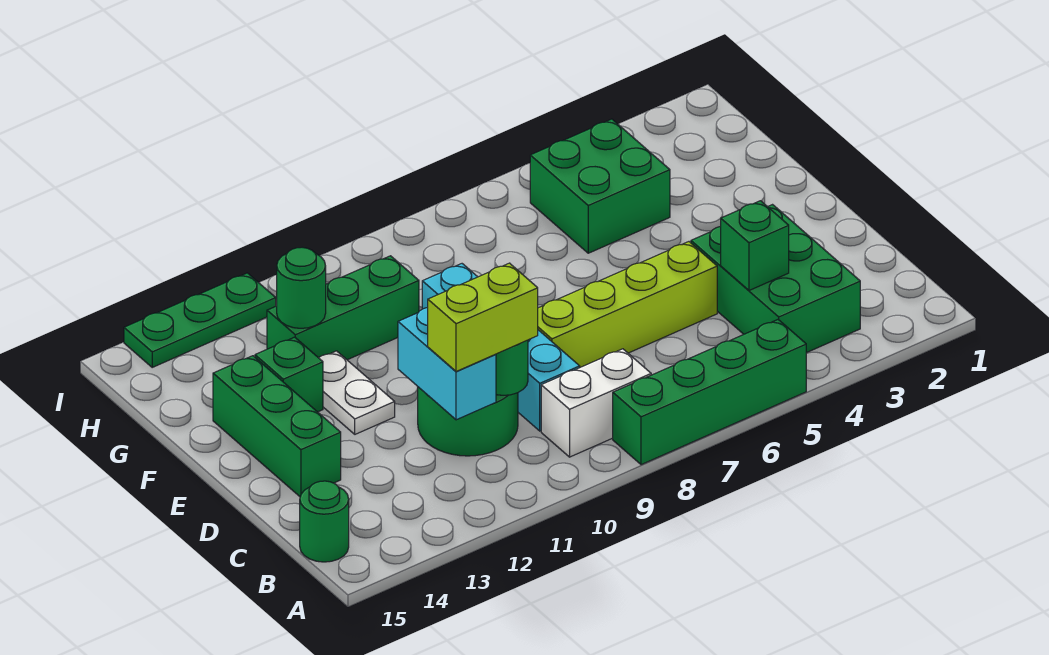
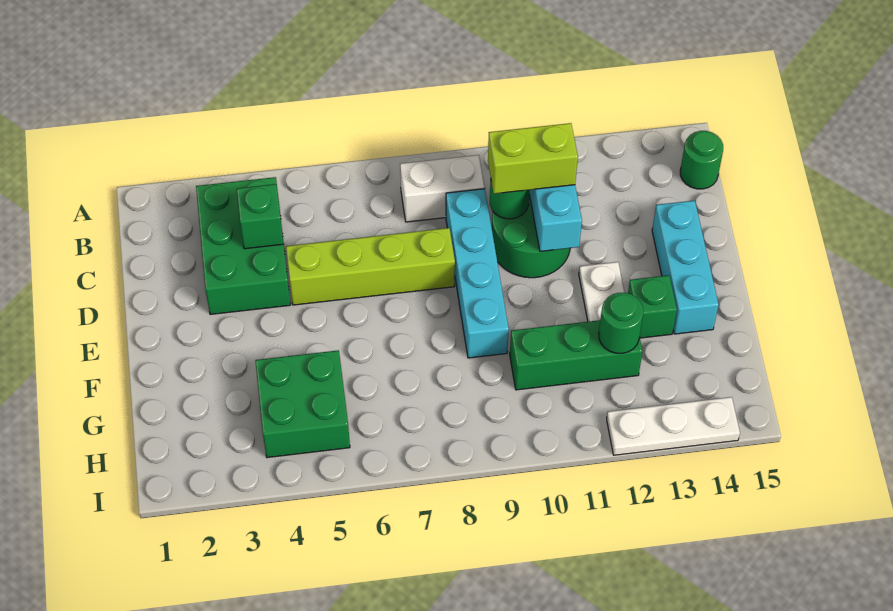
green brick A5:A8 level 1 -> none
green brick D14:F14 level 1 -> cyan brick D14:F14 level 1
green plate I12:I14 level 1 -> white plate I12:I14 level 1

